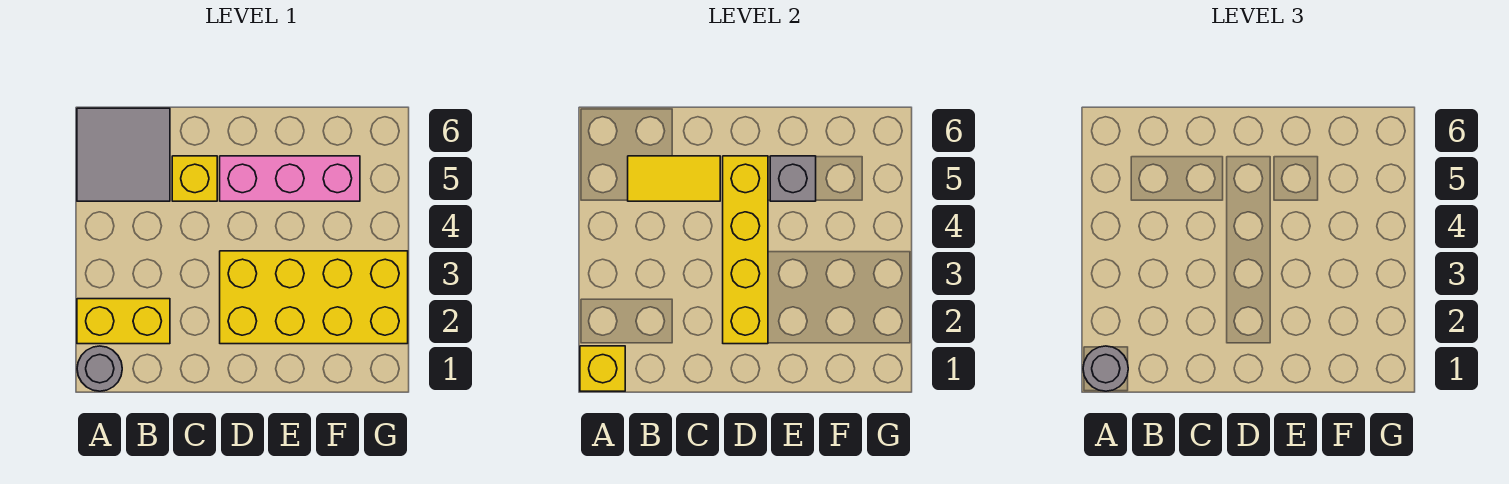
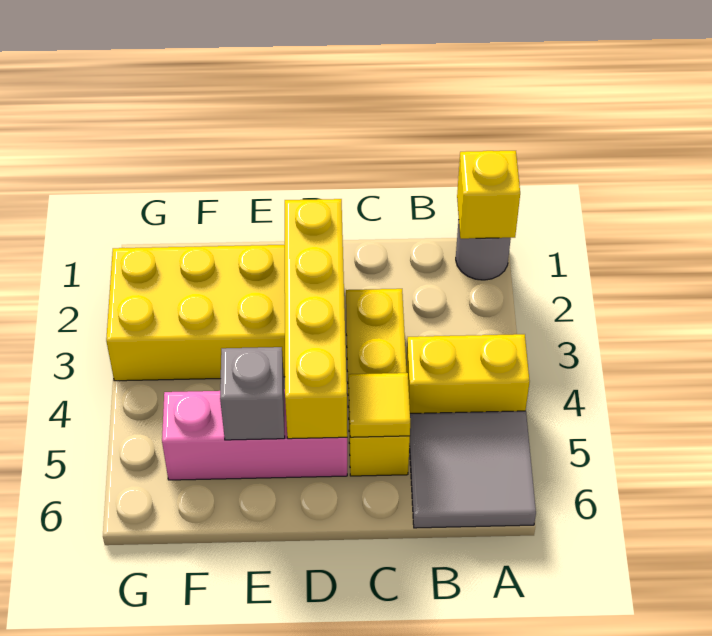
grey round brick A1 level 3 -> none
yellow brick A2:B2 level 1 -> yellow brick A4:B4 level 1
yellow tile B5:C5 level 2 -> yellow tile C5 level 2
yellow brick C5 level 1 -> yellow brick C3:C5 level 1

